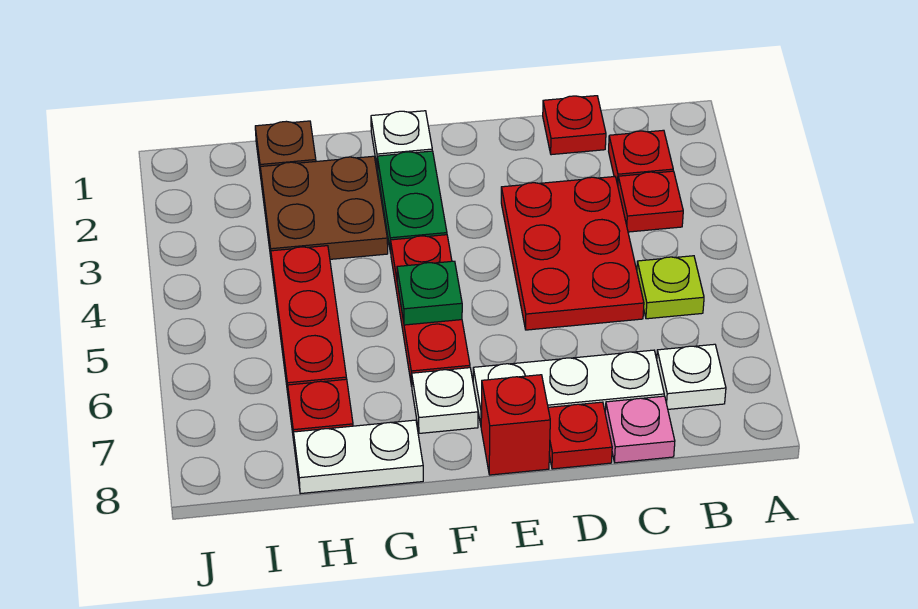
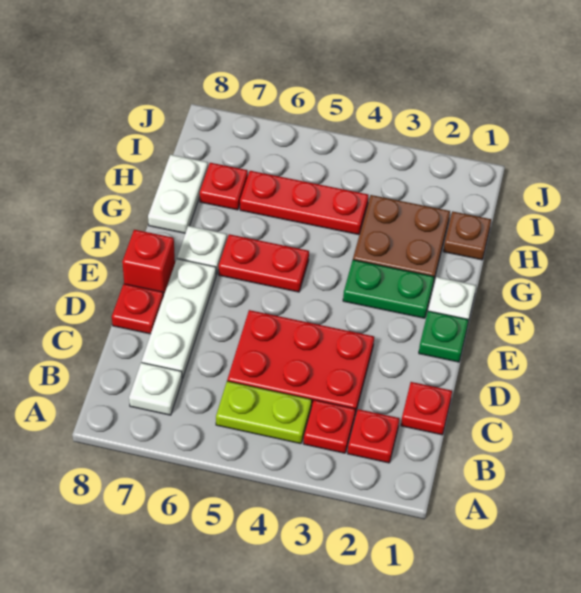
lime plate B5 level 1 -> lime plate B4:B5 level 1
pink plate C8 level 1 -> none
red plate F4:F6 level 1 -> red plate F5:F6 level 1
green plate F5 level 2 -> green plate E1 level 1

